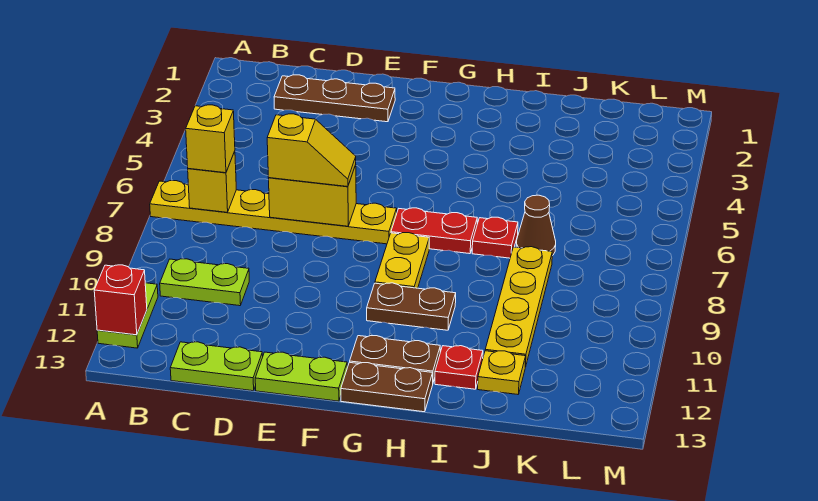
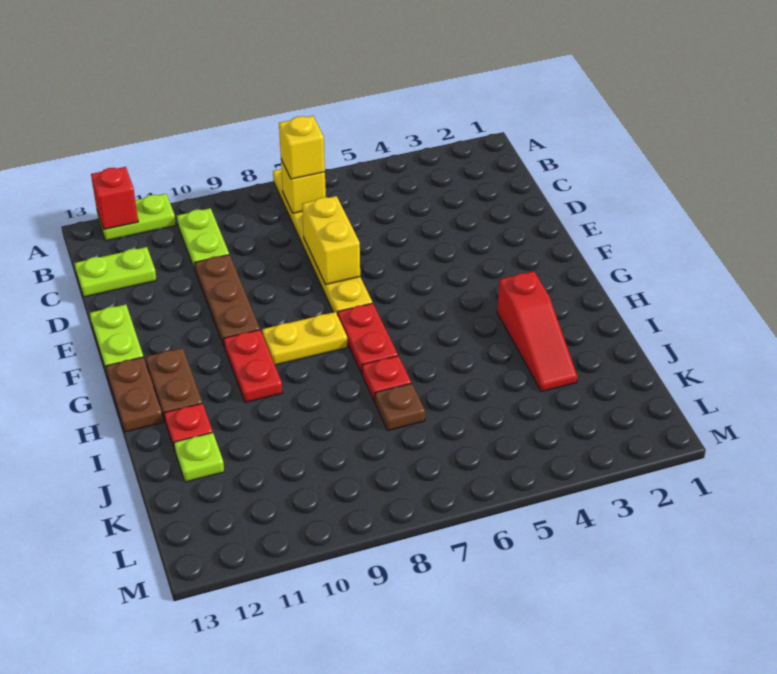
brown plate C2:E2 level 1 -> brown plate D10:F10 level 1
lime plate C13:D13 level 1 -> lime plate C12:C13 level 1
yellow slope D7:E7 level 3 top D -> none
brown plate G10:H10 level 1 -> red plate G10:H10 level 1
none -> red slope H3:J3 level 1 top H
brown cone J7 level 1 -> brown plate J7 level 1
yellow plate J8:J11 level 1 -> none
yellow plate J12 level 1 -> lime plate J12 level 1

